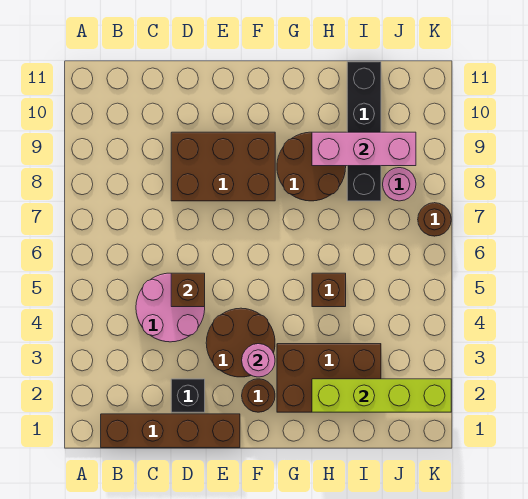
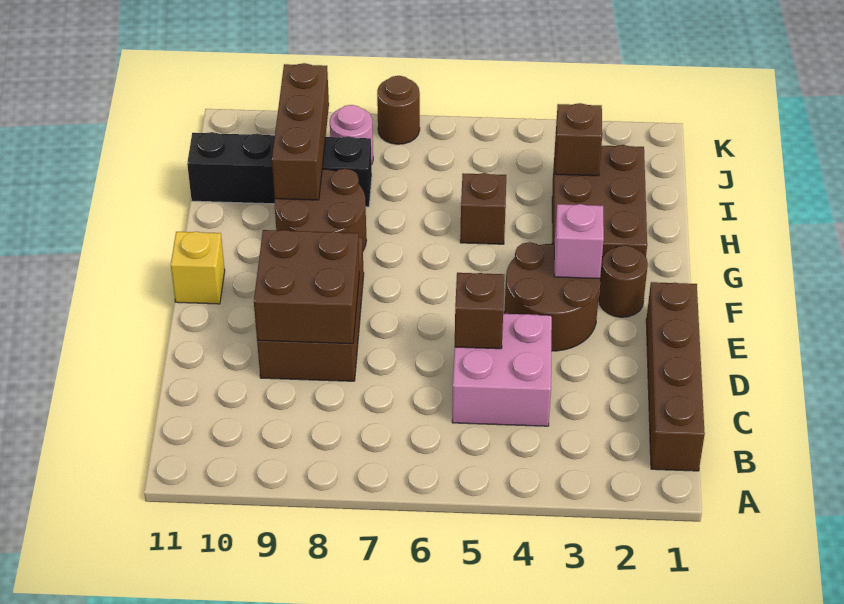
pink round brick C4:D5 level 1 -> pink brick C4:D5 level 1
black brick D2 level 1 -> none
none -> brown brick D8:E9 level 2
pink round brick F3 level 2 -> pink brick F3 level 2
none -> yellow brick F11 level 1
lime brick H2:K2 level 2 -> none
pink brick H9:J9 level 2 -> brown brick H9:J9 level 2
none -> brown brick I3 level 2

